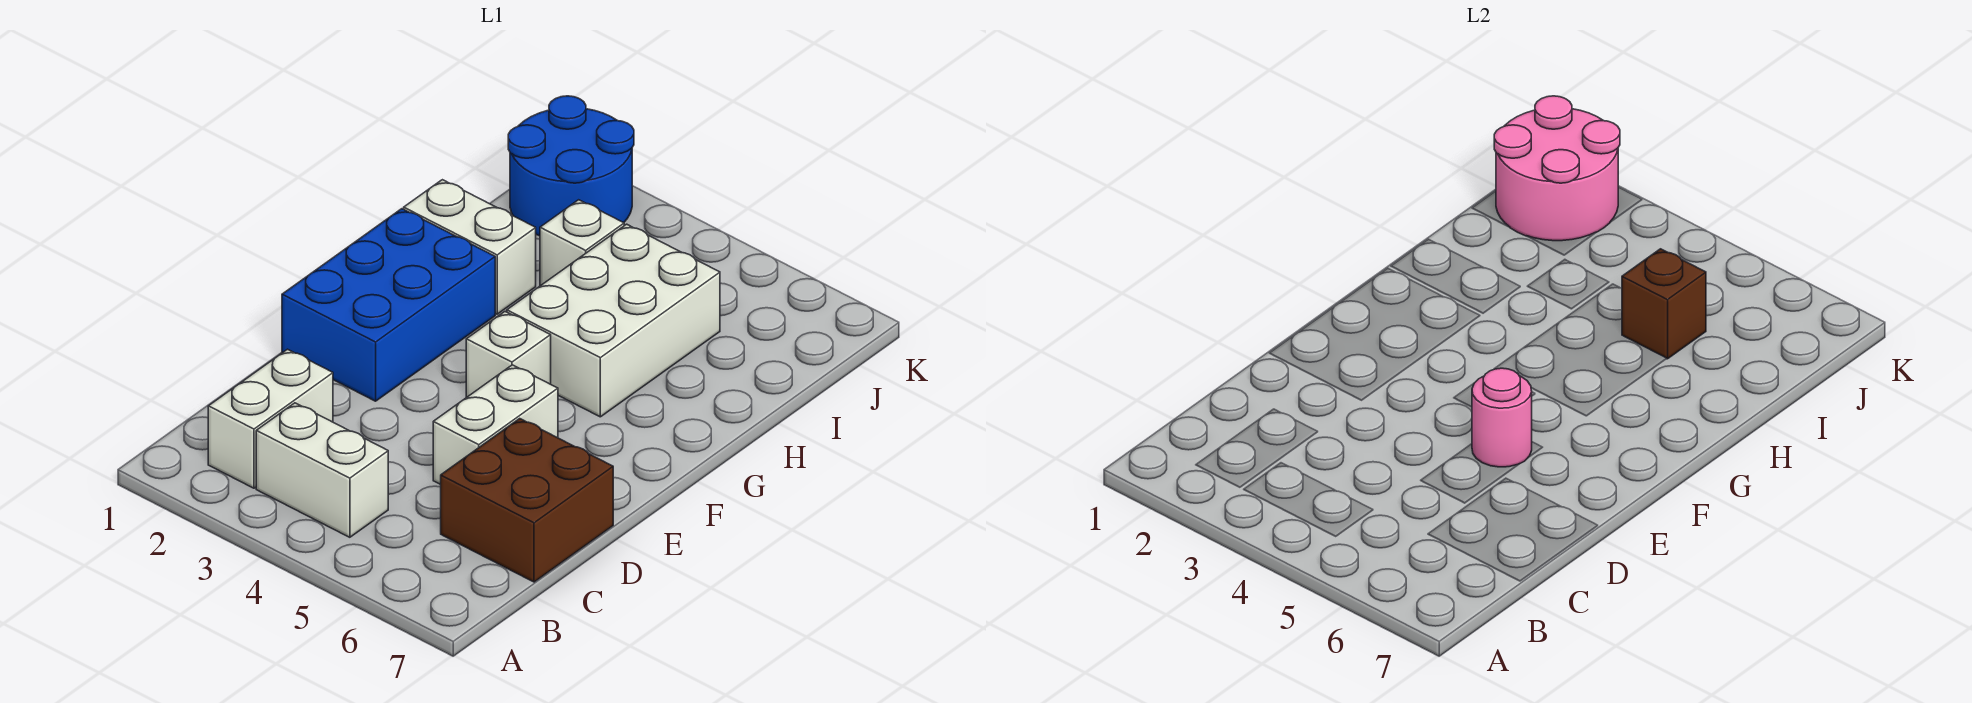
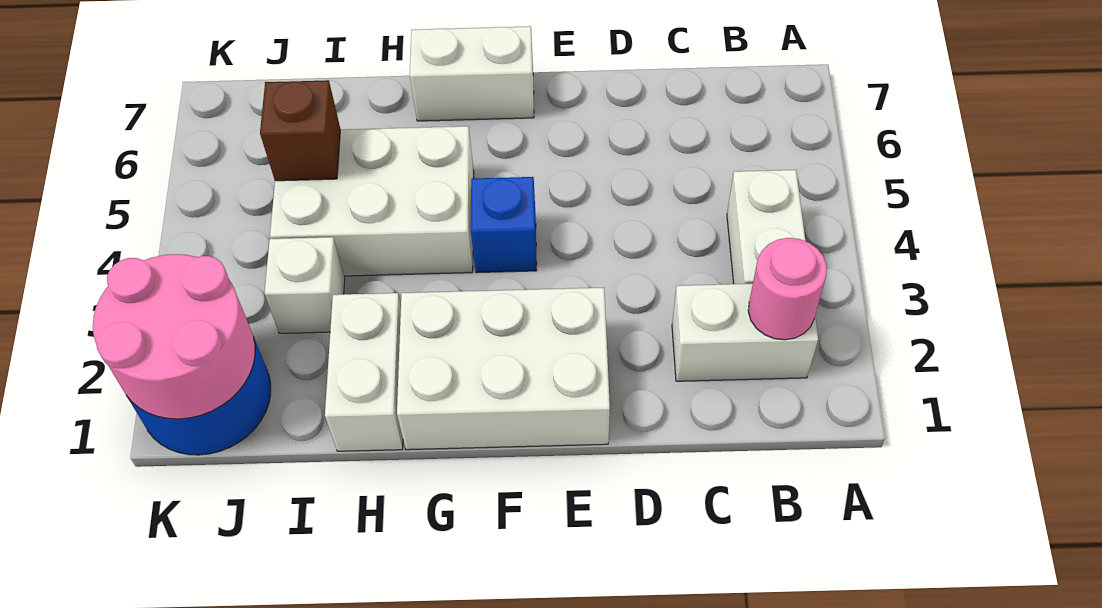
brown brick C6:D7 level 1 -> none
white brick D5:E5 level 1 -> white brick F7:G7 level 1
blue brick E1:G2 level 1 -> white brick E1:G2 level 1
pink round brick E5 level 2 -> pink round brick B2 level 2
white brick F4 level 1 -> blue brick F4 level 1

